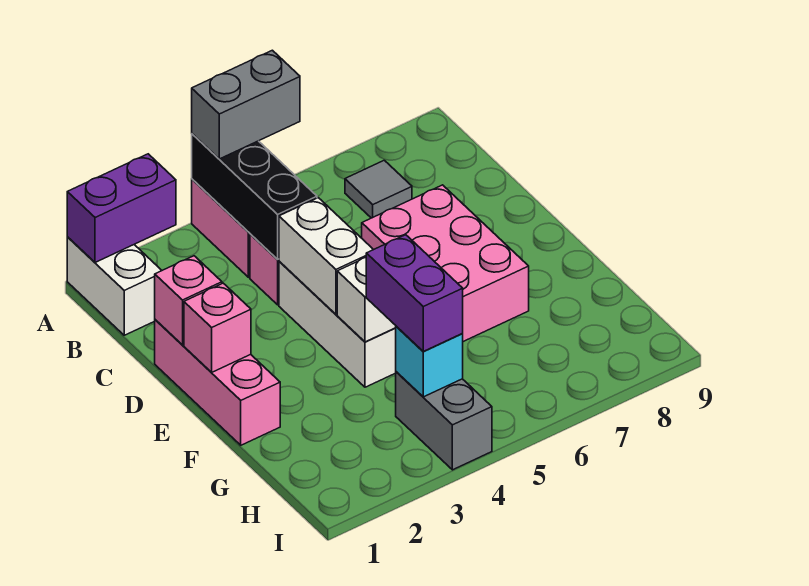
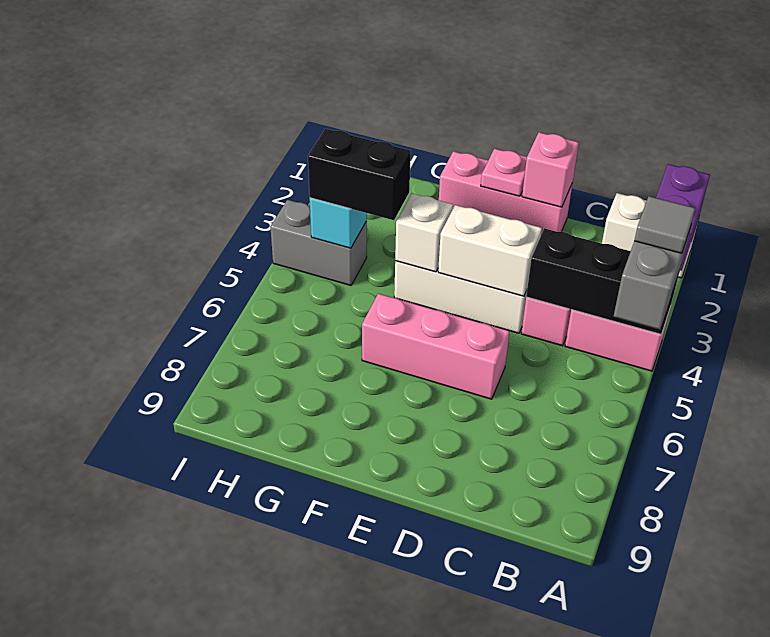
grey tile B7 level 1 -> grey tile A4 level 4
pink brick D6:F7 level 1 -> pink brick D6:F6 level 1
pink brick E1 level 2 -> pink plate E1 level 2
purple brick G4:H4 level 3 -> black brick G4:H4 level 3

